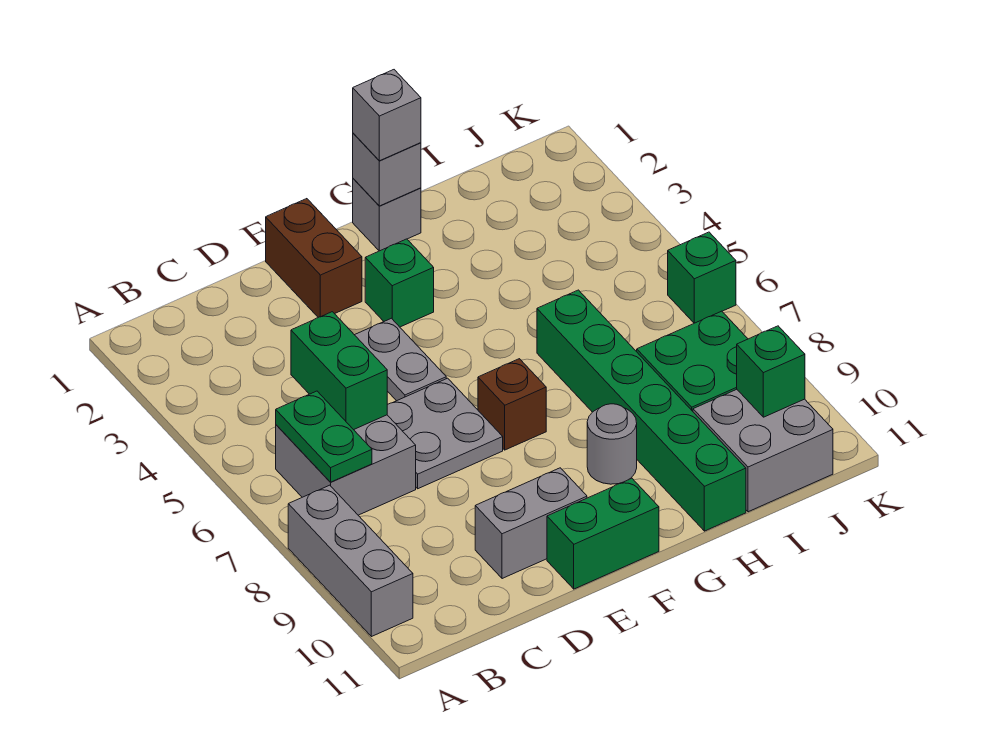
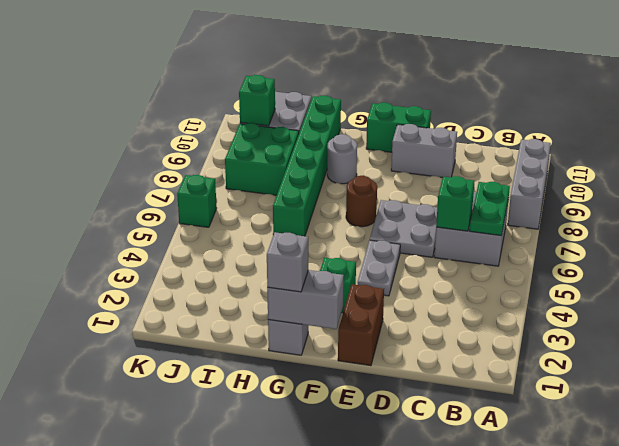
green brick C5:C6 level 2 -> green brick C6 level 2
brown brick F7 level 1 -> brown round brick F7 level 1
grey brick G1 level 2 -> grey brick F1:G1 level 2

